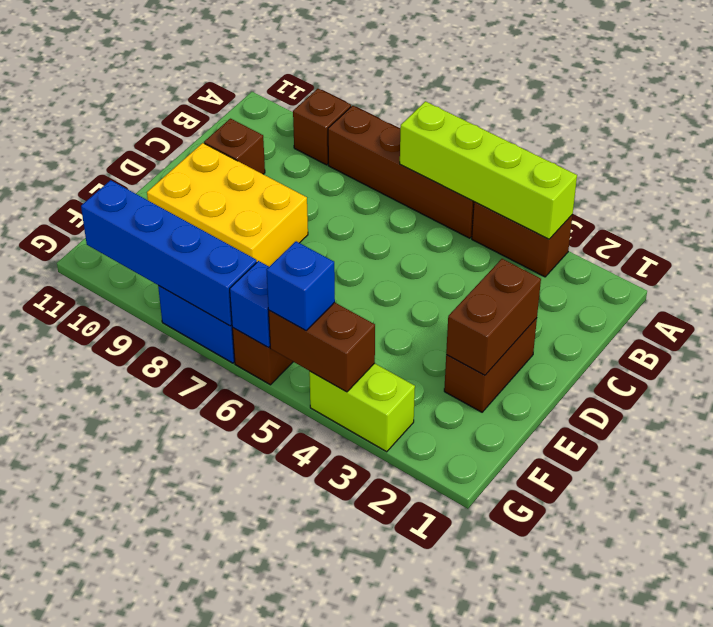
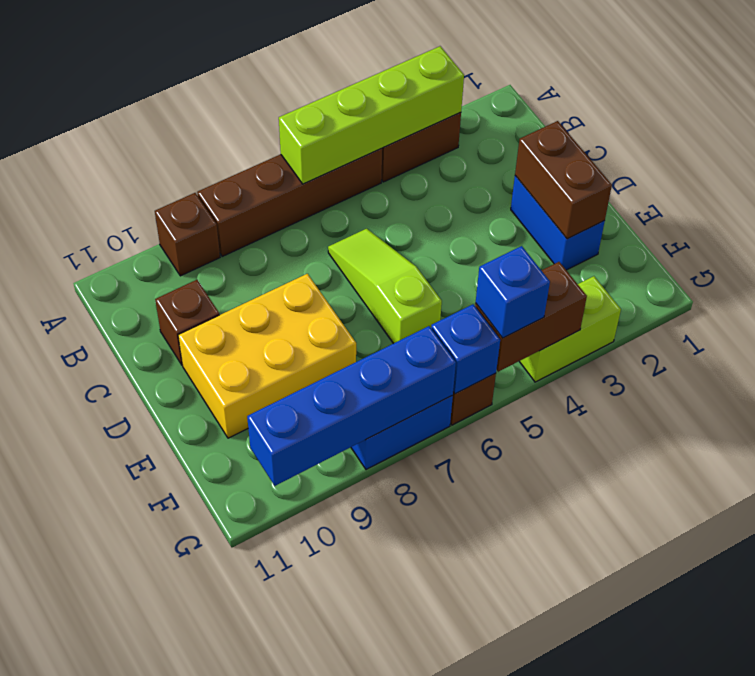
none -> lime slope C6:E6 level 1 top E
brown brick D2:E2 level 1 -> blue brick D2:E2 level 1

